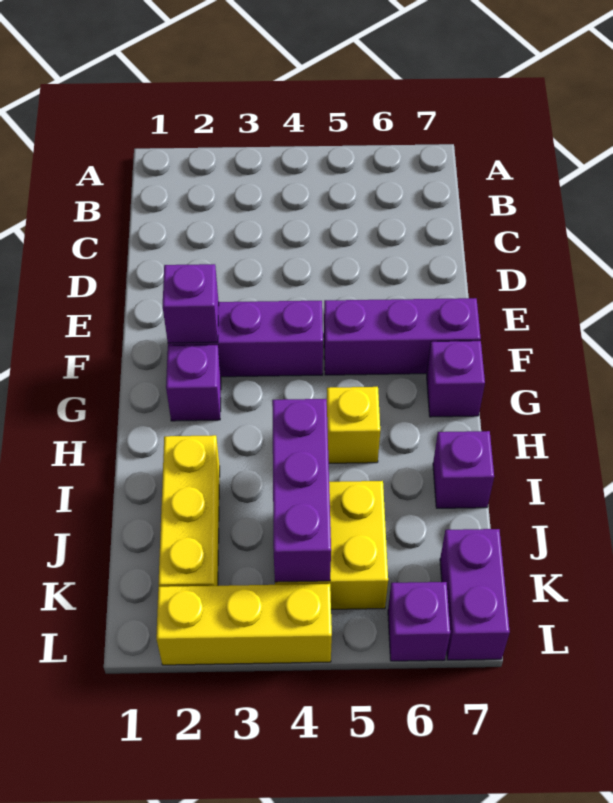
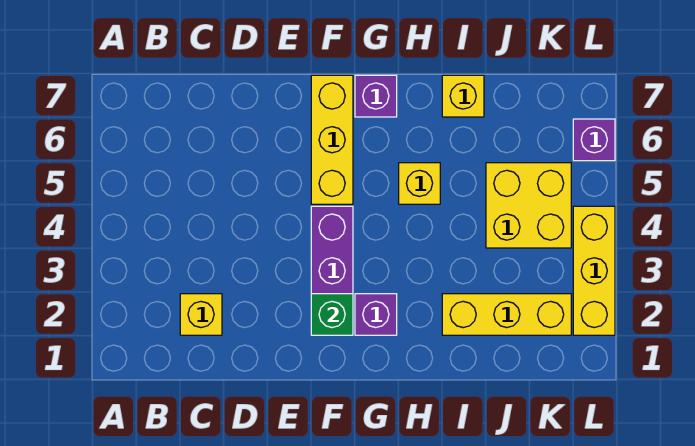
none -> yellow brick C2 level 1
purple brick F2 level 2 -> green brick F2 level 2
purple brick F5:F7 level 1 -> yellow brick F5:F7 level 1
purple brick I4:K4 level 2 -> none
purple brick I7 level 1 -> yellow brick I7 level 1
purple brick K7:L7 level 1 -> none

